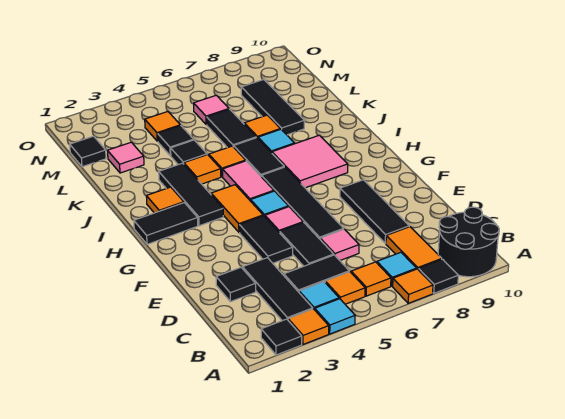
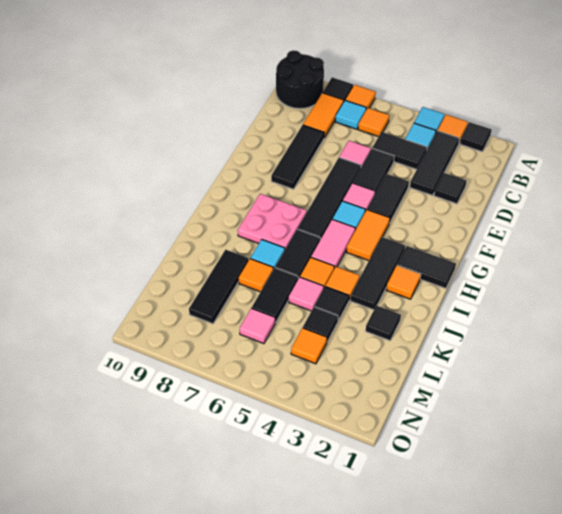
orange tile B5 level 1 -> none
pink tile H7:I8 level 1 -> pink plate H7:I8 level 1
pink tile L2 level 1 -> pink tile K5 level 1
black tile M1 level 1 -> black tile K2 level 1

